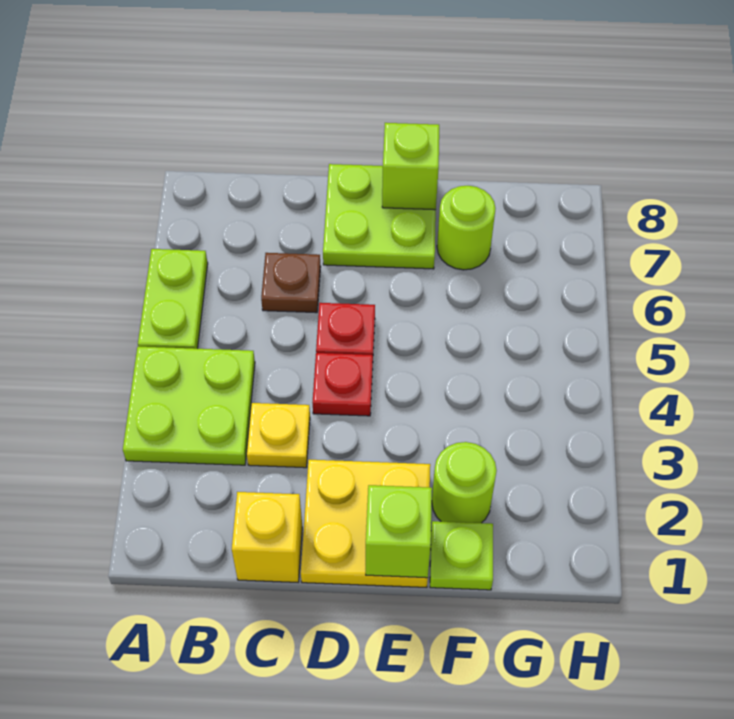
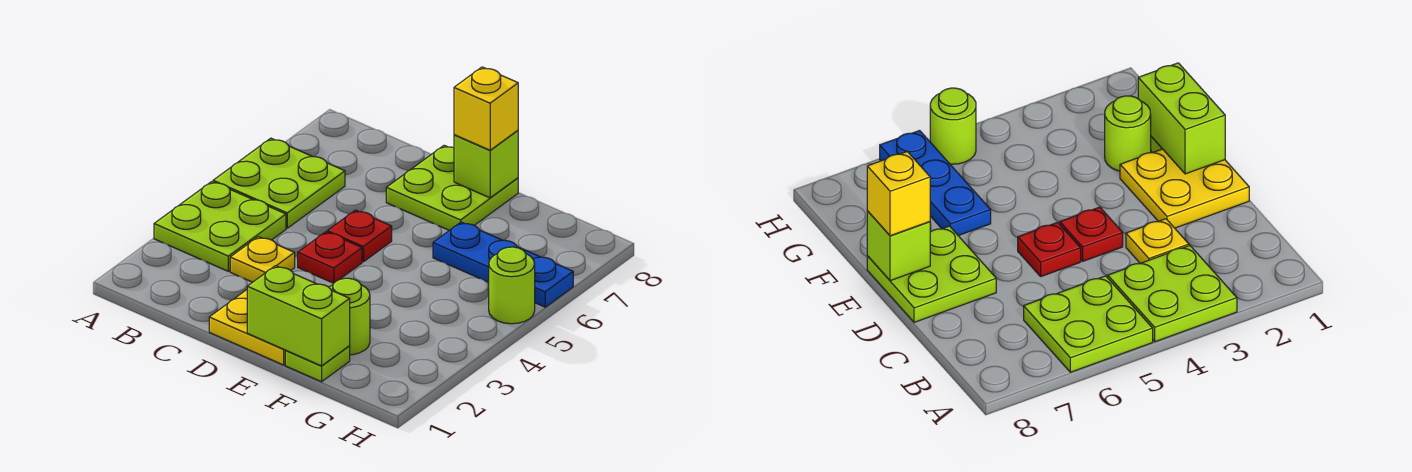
lime plate A5:A6 level 1 -> lime plate A5:B6 level 1
yellow brick C1 level 1 -> yellow brick E8 level 3
brown plate C6 level 1 -> none
lime brick E1 level 2 -> lime brick E1:F1 level 2
none -> blue plate F6:H6 level 1
lime round brick F7 level 1 -> lime round brick H5 level 1

